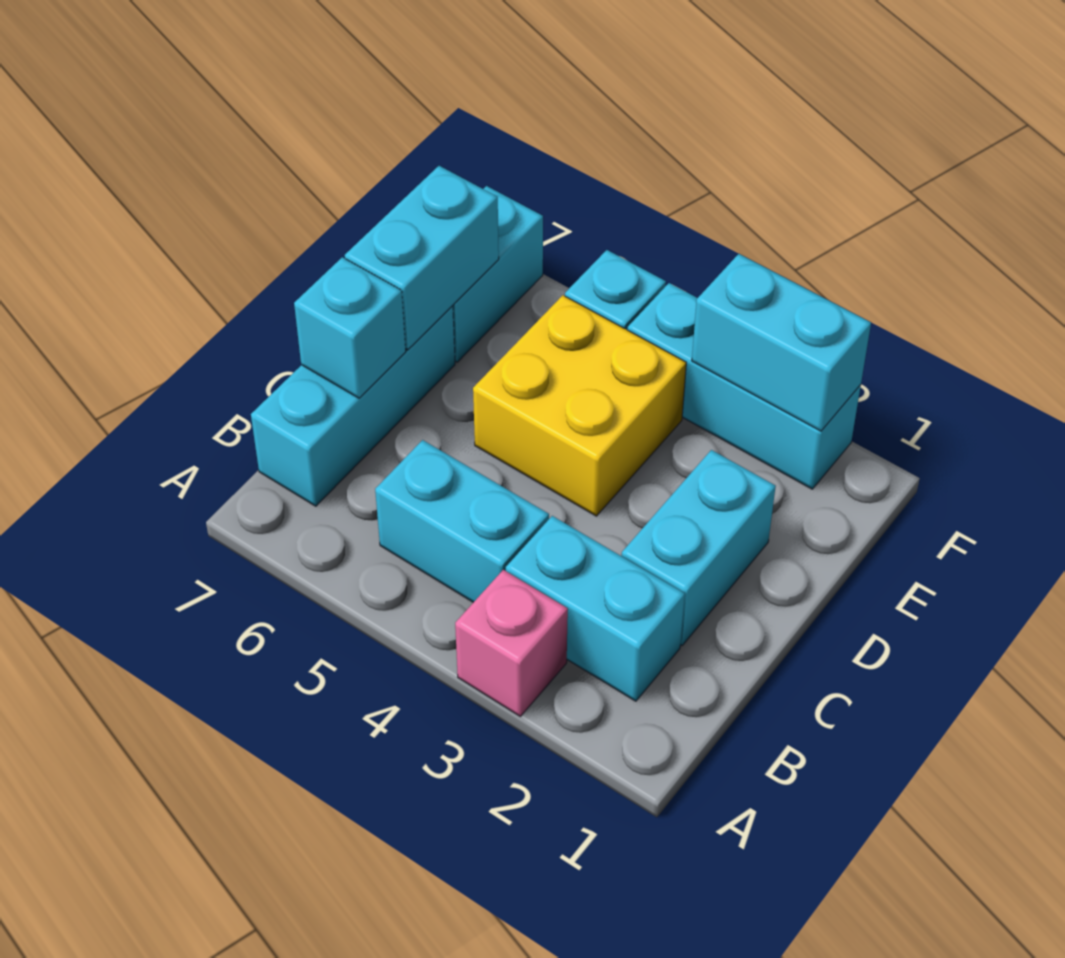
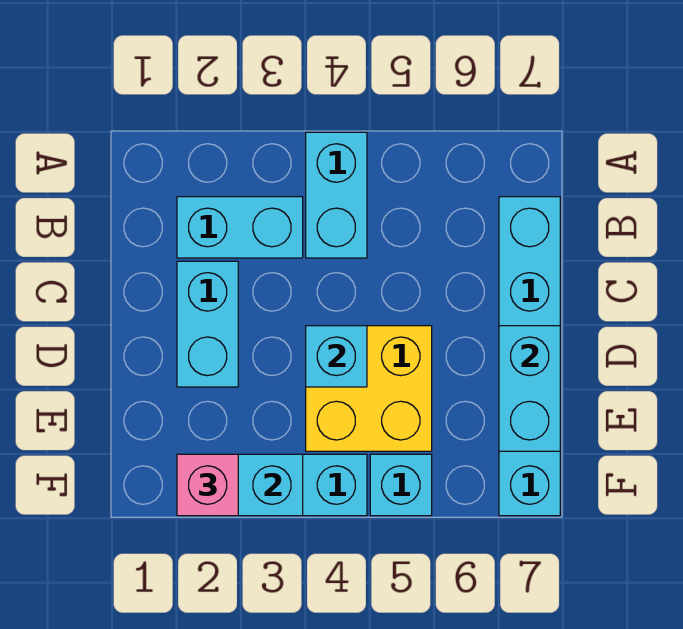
pink brick A3 level 1 -> pink brick F2 level 3
cyan brick B4:B5 level 1 -> cyan brick A4:B4 level 1
cyan brick C7 level 2 -> cyan brick D4 level 2

